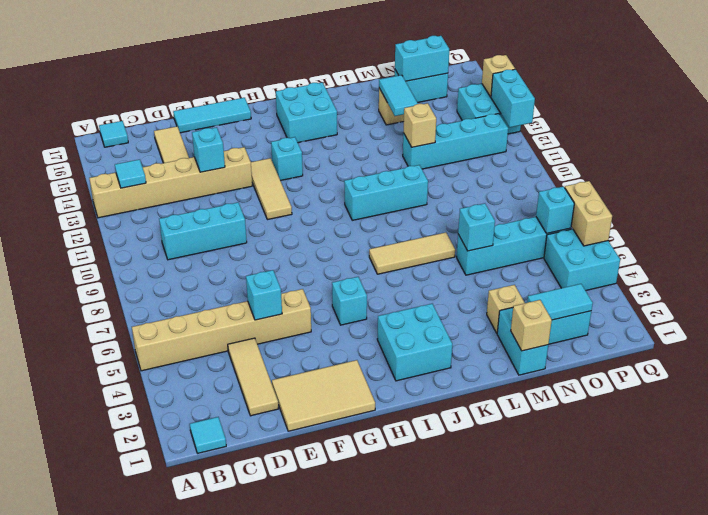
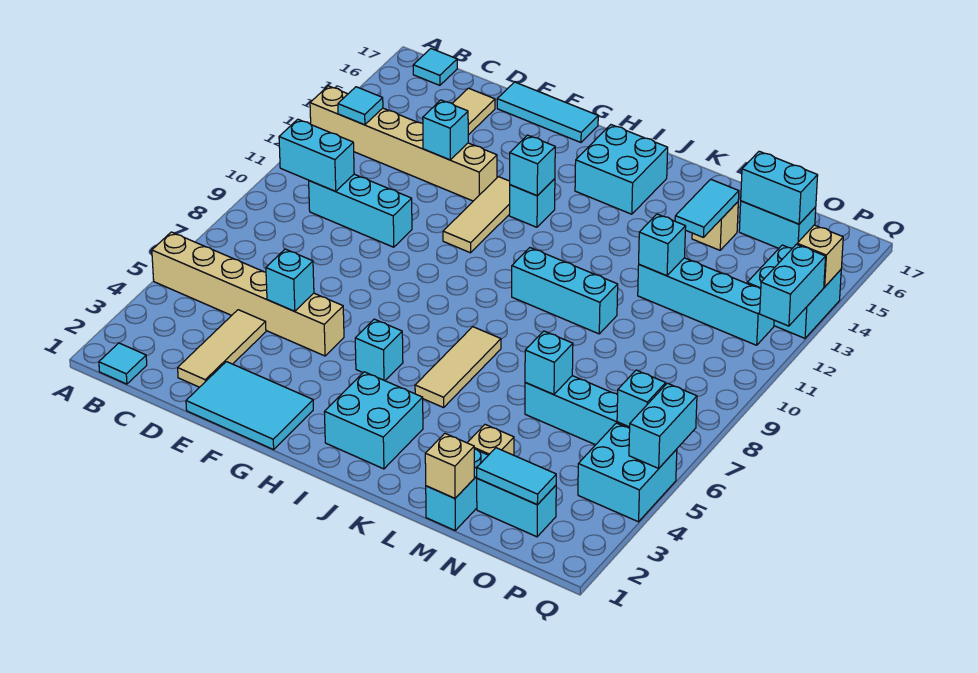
none -> cyan brick B10:C10 level 2
tan tile E1:G2 level 1 -> cyan tile E1:G2 level 1
none -> cyan brick H13 level 2
tan tile J7:L7 level 1 -> tan tile J5:J7 level 1
tan brick M12 level 2 -> cyan brick M12 level 2
tan brick Q5:Q6 level 2 -> cyan brick Q5:Q6 level 2

